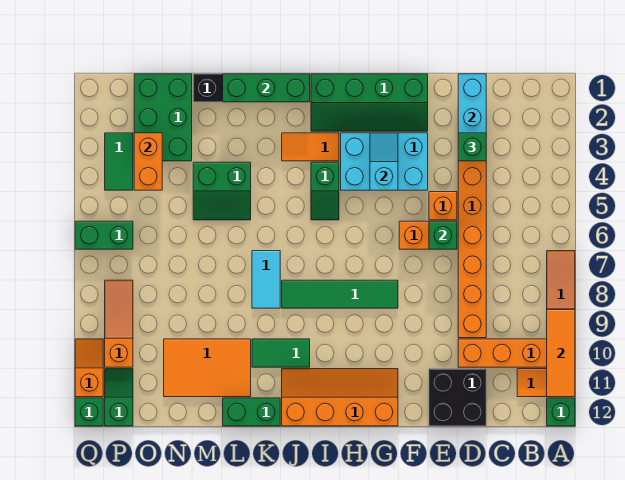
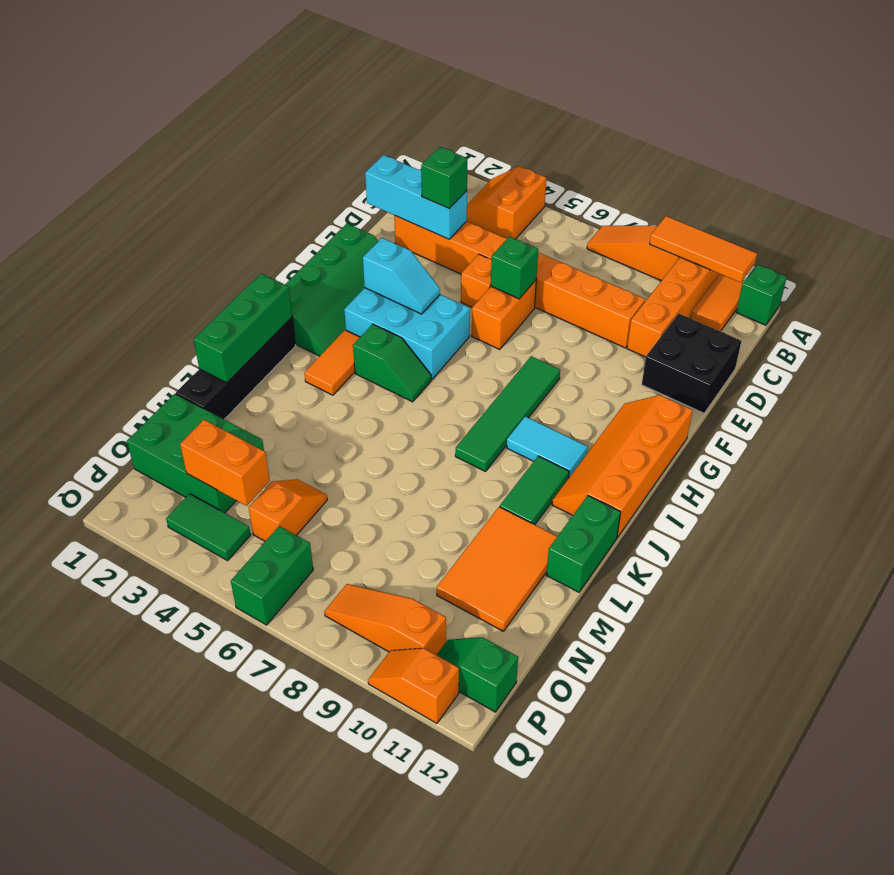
none -> orange slope A3:B4 level 1 top 4
cyan brick F3:H4 level 1 -> cyan brick G3:H5 level 1
cyan slope G3:G4 level 2 top 4 -> cyan slope G3:G4 level 2 top 3
cyan tile K7:K8 level 1 -> cyan tile I9:I10 level 1
green slope L4:M5 level 1 top 4 -> none
none -> orange slope N5:O5 level 1 top O
green brick Q12 level 1 -> none

